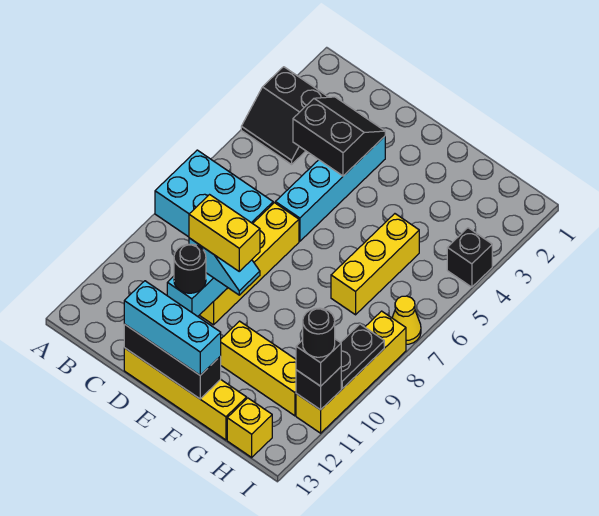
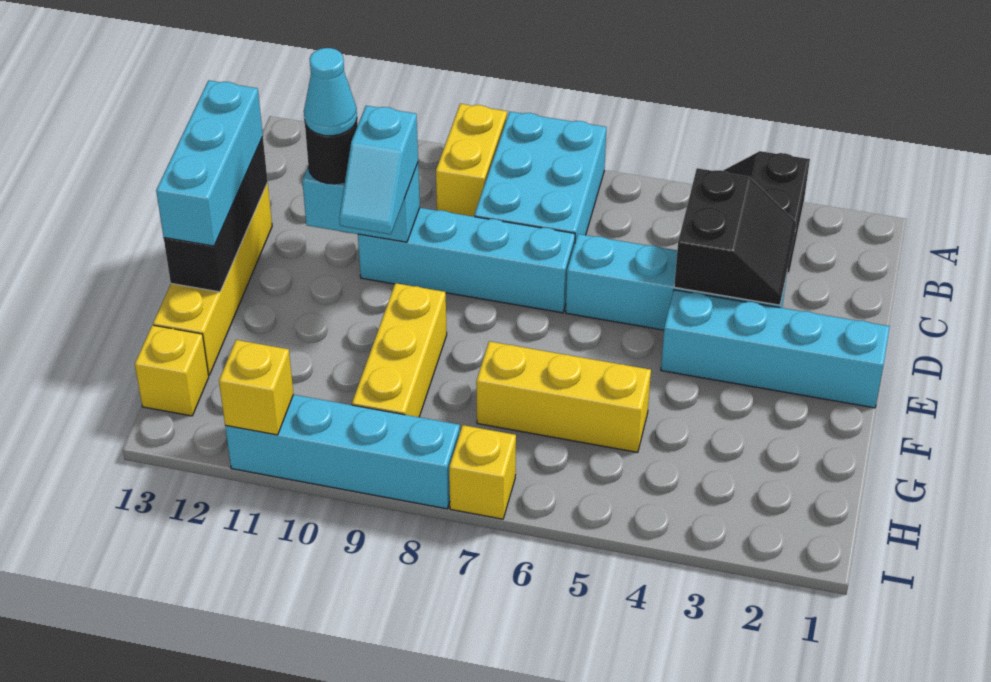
yellow brick D7:D10 level 1 -> cyan brick D7:D10 level 1
yellow brick D10:E10 level 4 -> yellow brick A9:B9 level 1
none -> cyan cone D11 level 4
none -> cyan brick E1:E4 level 1
yellow brick F11:H11 level 1 -> yellow brick F9:H9 level 1
black brick I4 level 1 -> none
yellow cone I7 level 1 -> yellow brick I7 level 1
yellow brick I8:I11 level 1 -> cyan brick I8:I11 level 1
black plate I9:I10 level 2 -> none
black brick I11 level 2 -> yellow brick I11 level 2
black brick I11 level 3 -> none
black round brick I11 level 4 -> none

